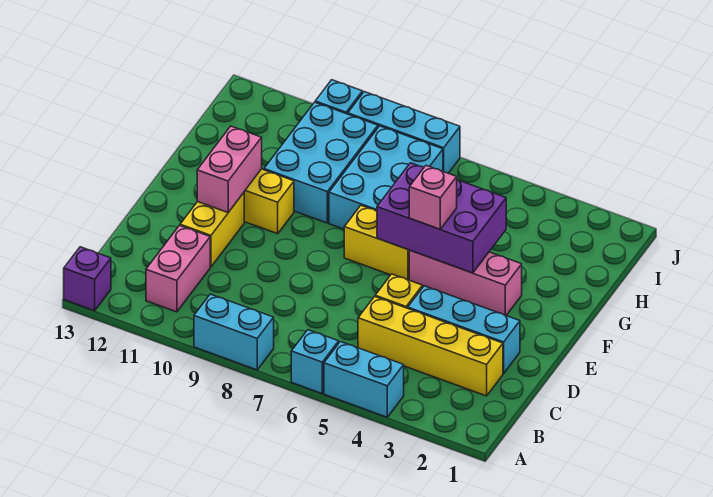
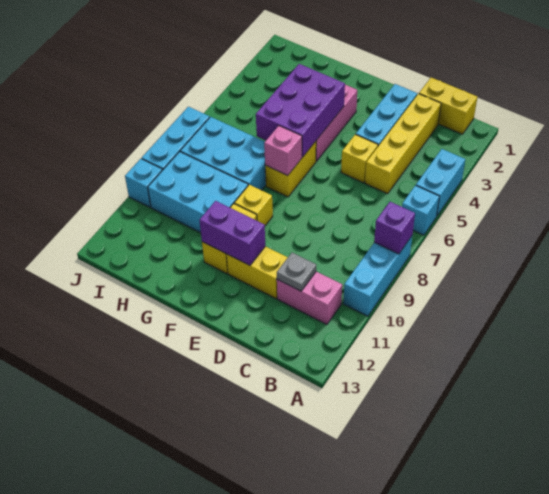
cyan brick A8:A9 level 1 -> cyan brick A8:A10 level 1
purple brick A13 level 1 -> purple brick A8 level 2
none -> yellow brick B1:C1 level 1
none -> grey plate C11 level 2
pink brick E11:F11 level 2 -> purple brick E11:F11 level 2
pink brick F5 level 3 -> pink brick F7 level 2
none -> yellow brick F9 level 1

